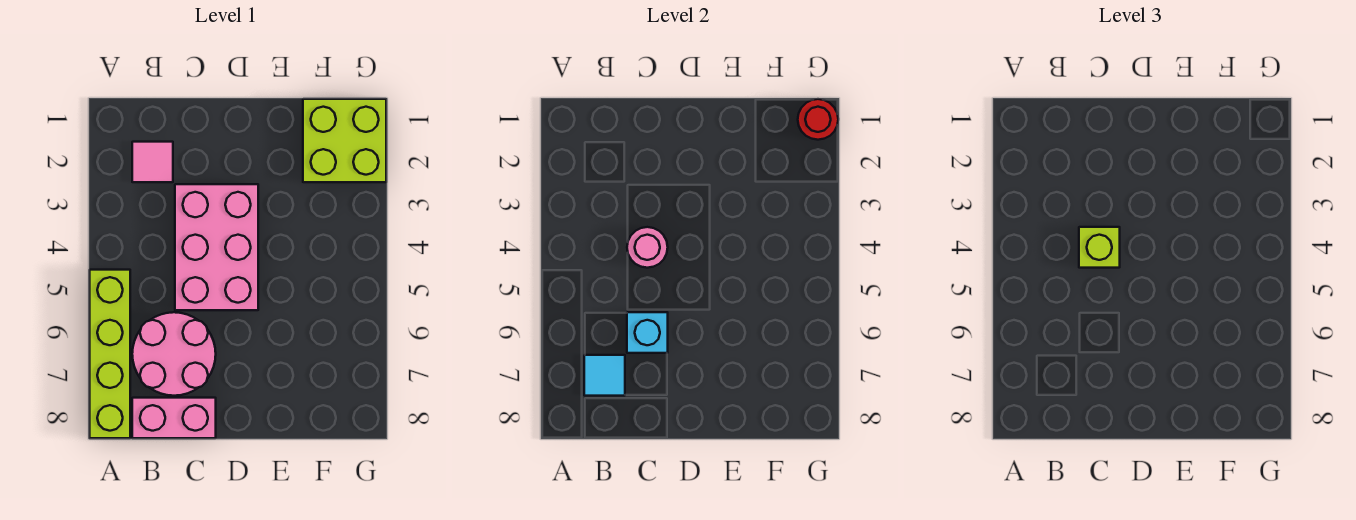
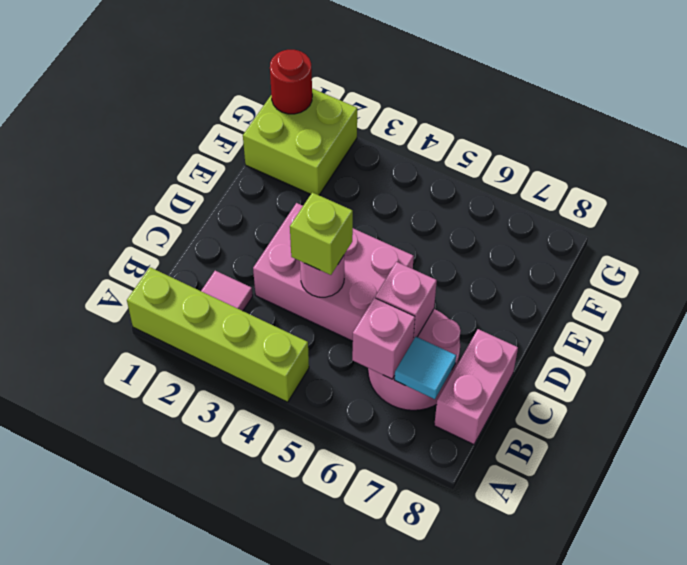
lime brick A5:A8 level 1 -> lime brick A1:A4 level 1
none -> pink brick B6 level 2
cyan brick C6 level 2 -> pink brick C6 level 2

